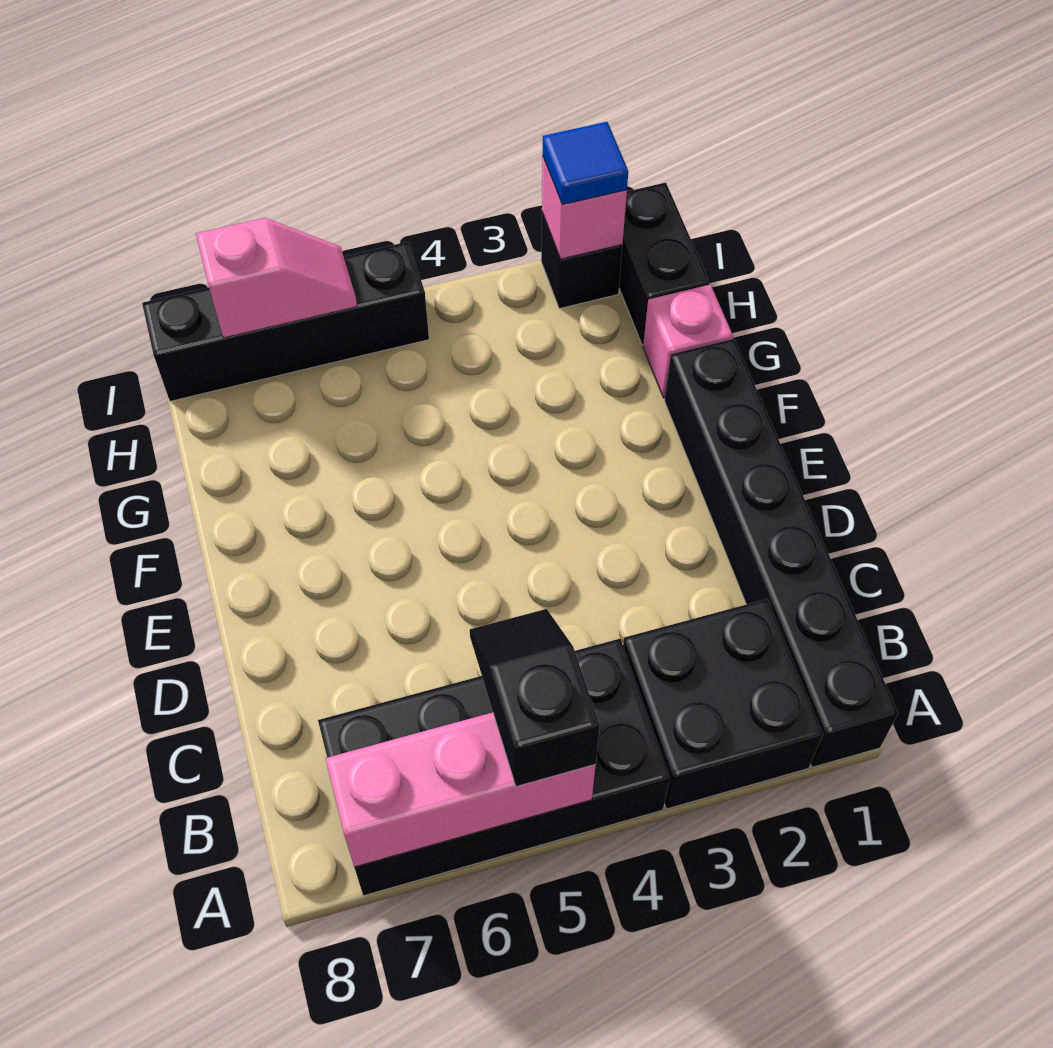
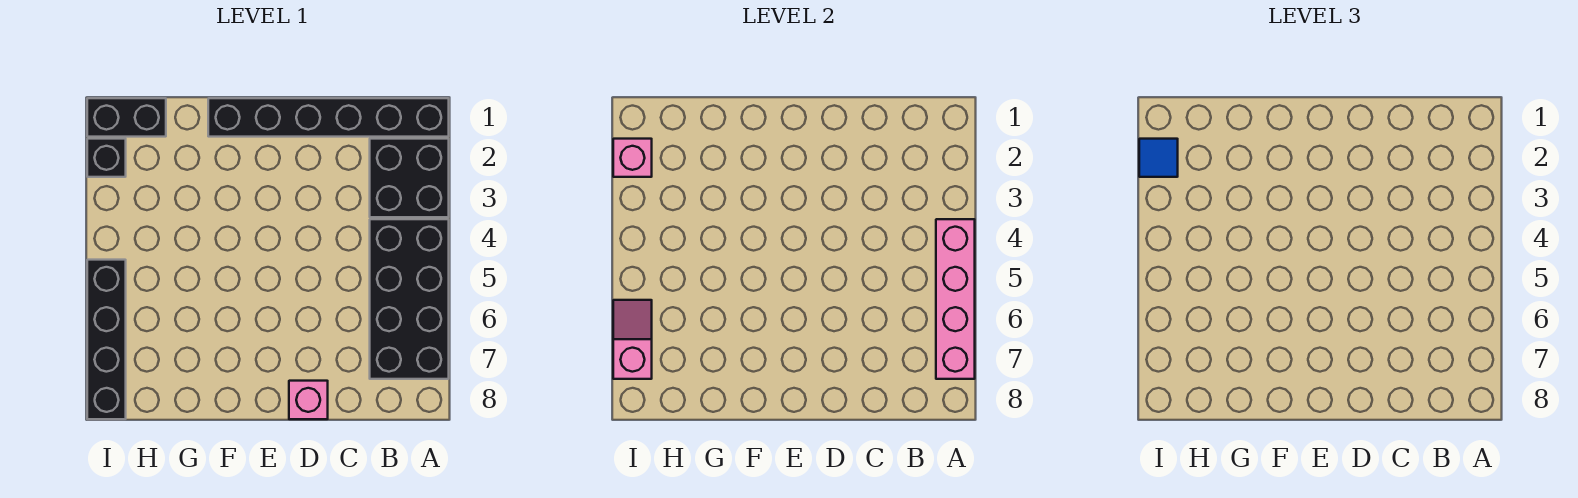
pink brick A5:A7 level 2 -> pink brick A4:A7 level 2
black slope A5:B5 level 3 top A -> none
pink brick G1 level 1 -> pink brick D8 level 1

